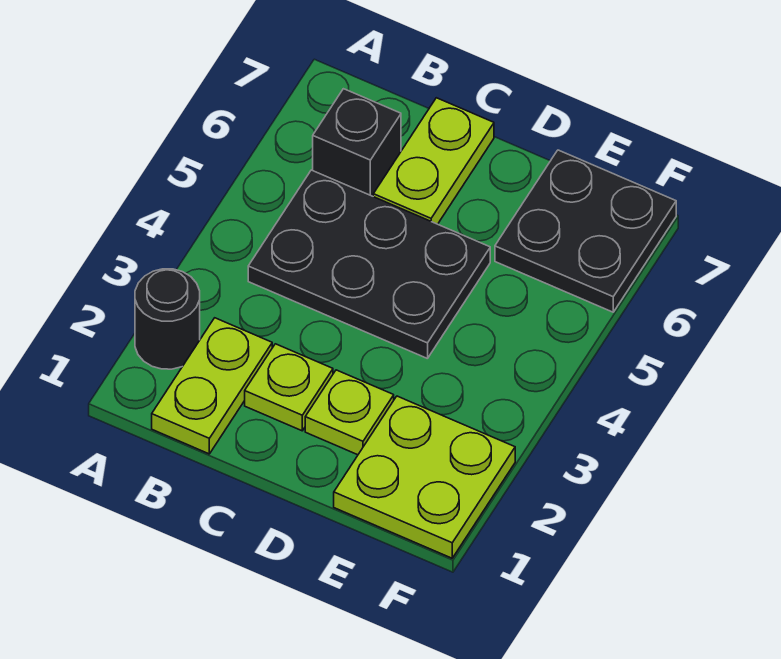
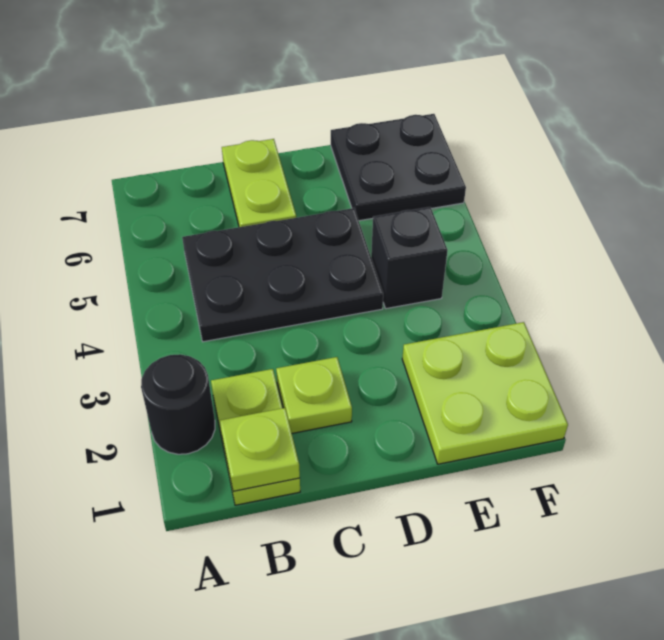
black brick B6 level 1 -> black brick E4 level 1
lime plate D2 level 1 -> lime plate B1 level 2

